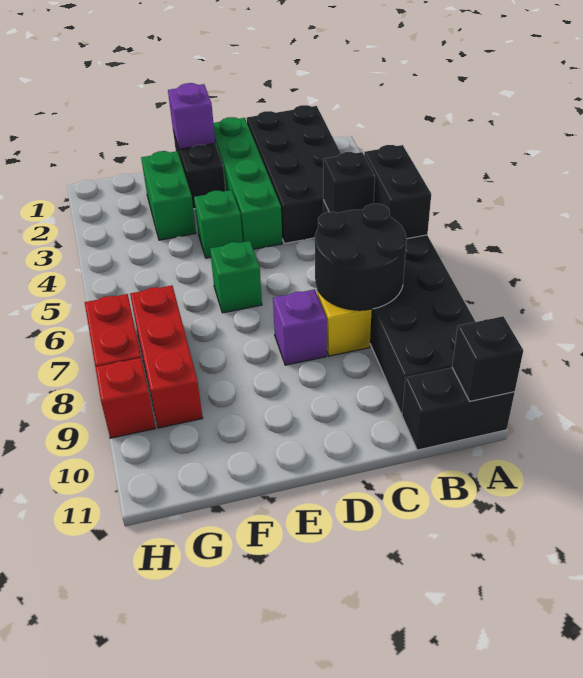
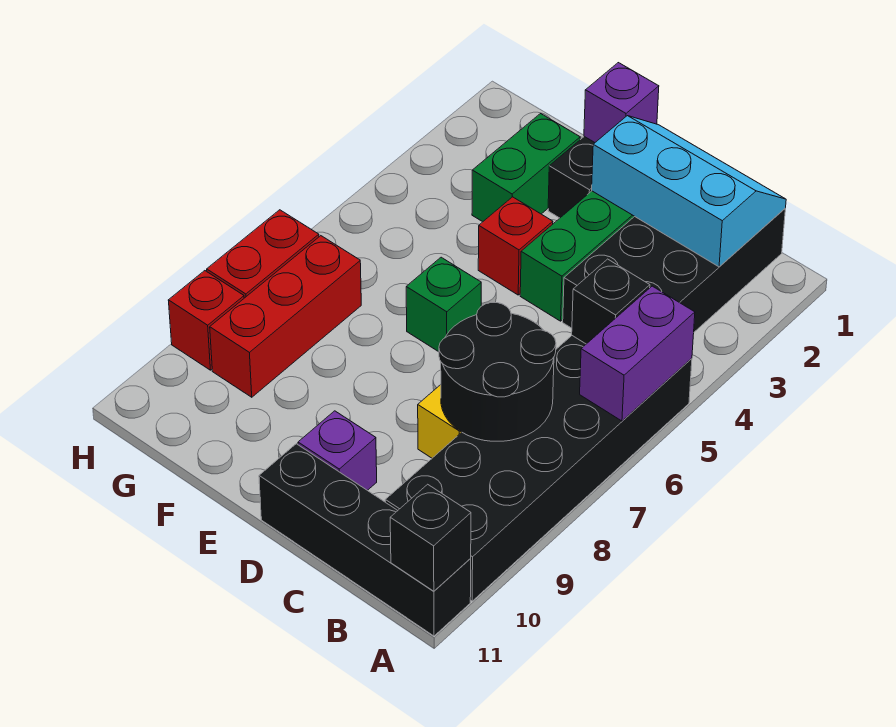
black brick A5:A6 level 2 -> purple brick A5:A6 level 2
black brick A11:B11 level 1 -> black brick A11:D11 level 1
none -> cyan slope B1:D2 level 2 top 2
purple brick D8 level 1 -> purple brick D10 level 1
green brick E4 level 1 -> red brick E4 level 1

